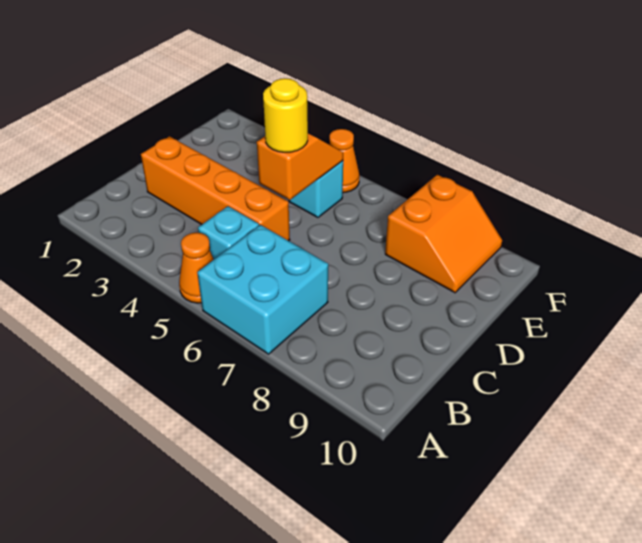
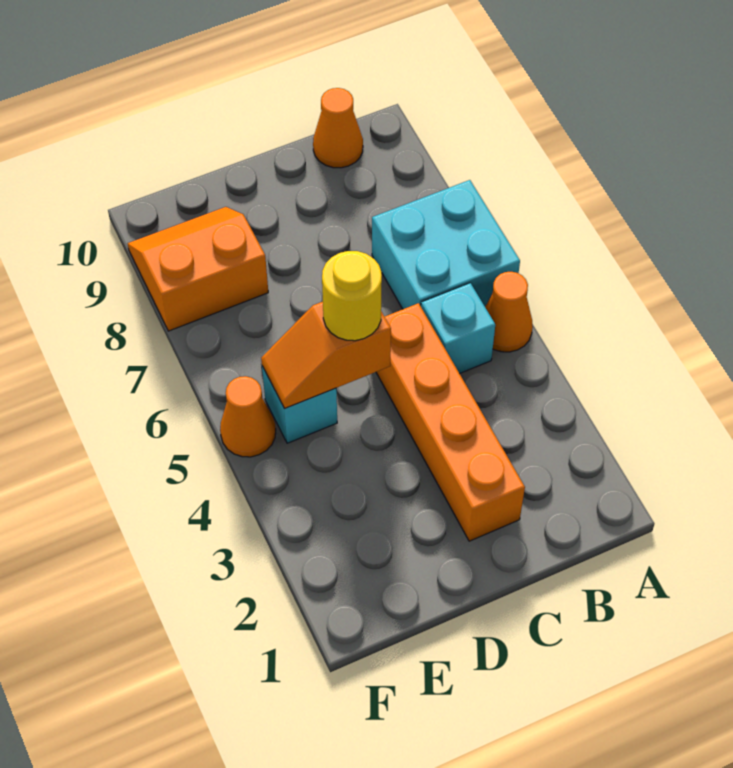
none -> orange cone B10 level 1

